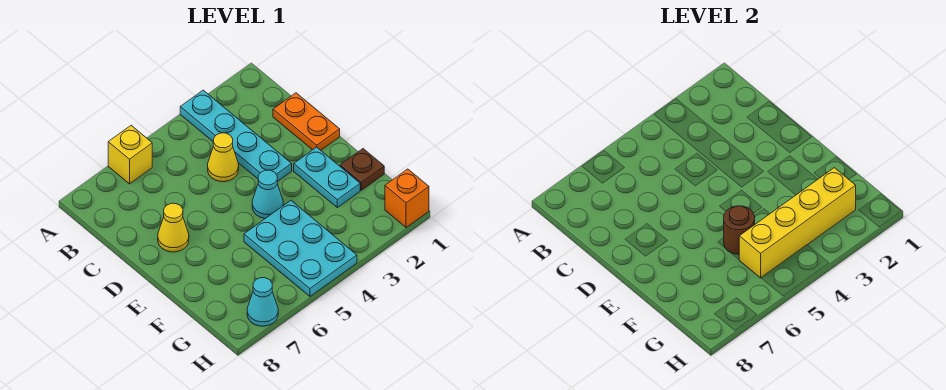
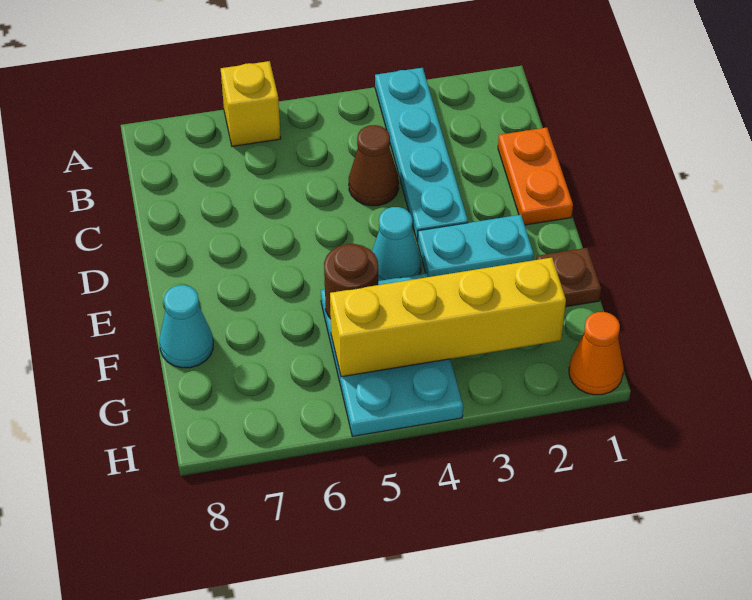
yellow cone C4 level 1 -> brown cone C4 level 1
yellow cone D7 level 1 -> none
cyan plate E2:F2 level 1 -> cyan plate E2:E3 level 1
orange brick H1 level 1 -> orange cone H1 level 1
cyan cone H7 level 1 -> cyan cone F8 level 1

